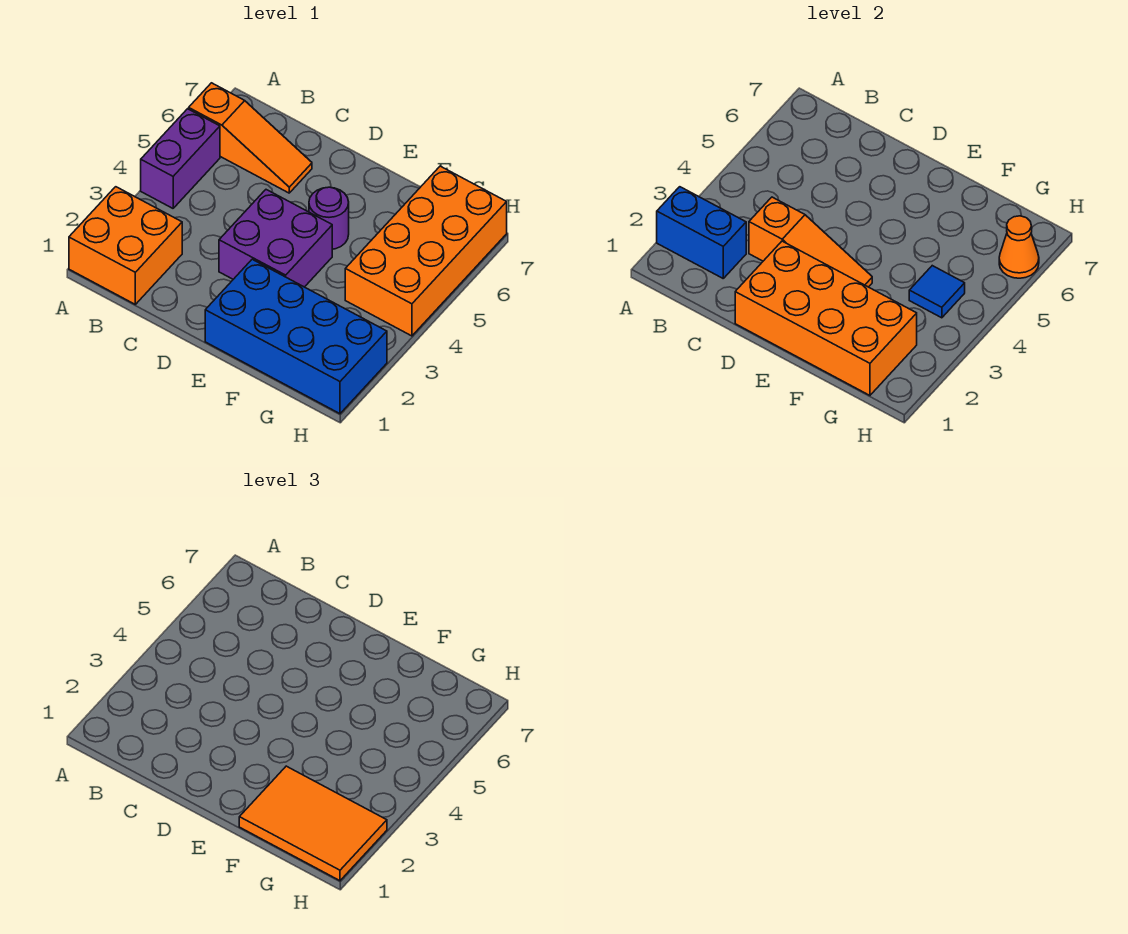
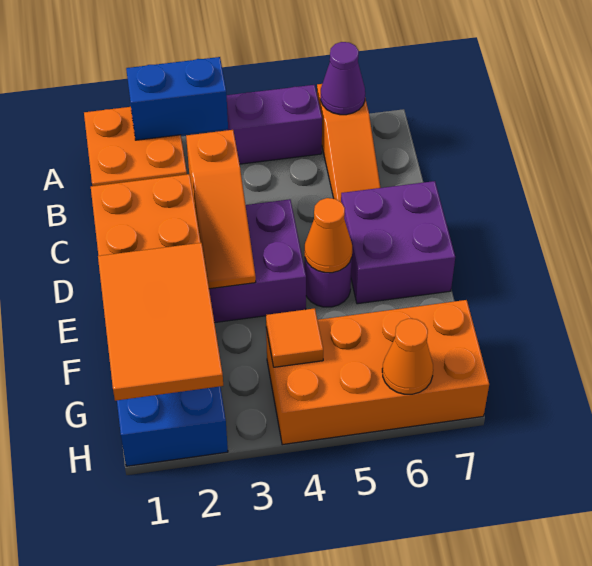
blue brick A2:B2 level 2 -> blue brick A2:A3 level 2
none -> purple cone A6 level 2
none -> purple brick D6:E7 level 1
none -> orange cone E5 level 2
blue tile G4 level 2 -> orange tile G4 level 2

